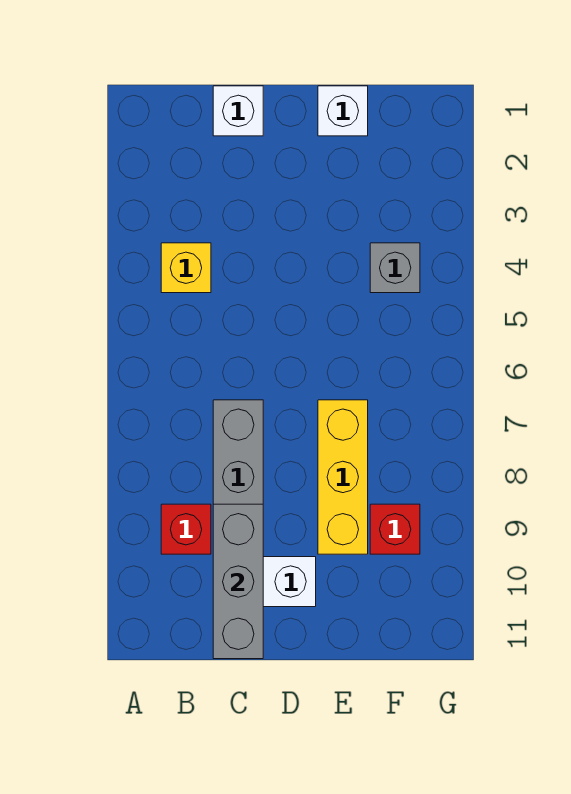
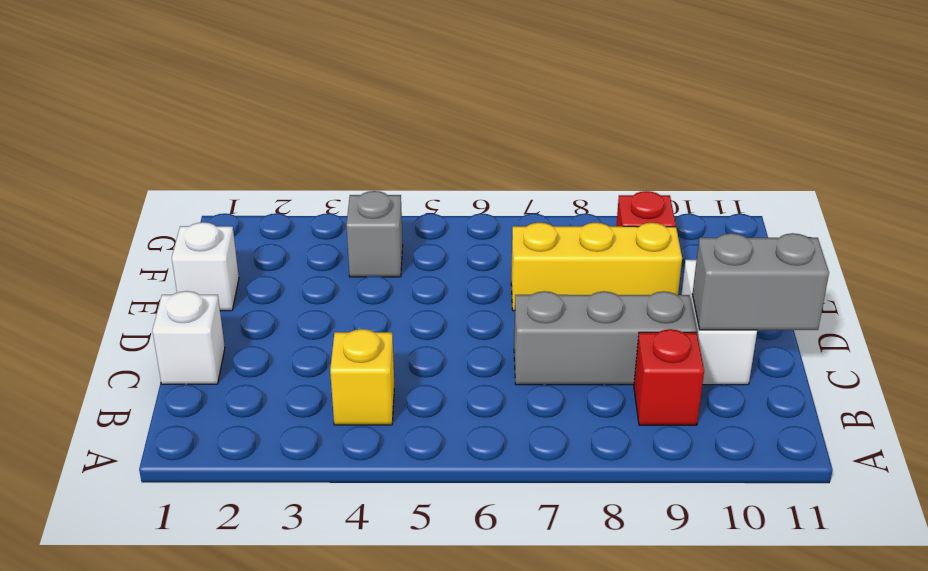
grey brick C9:C11 level 2 -> grey brick C10:C11 level 2

